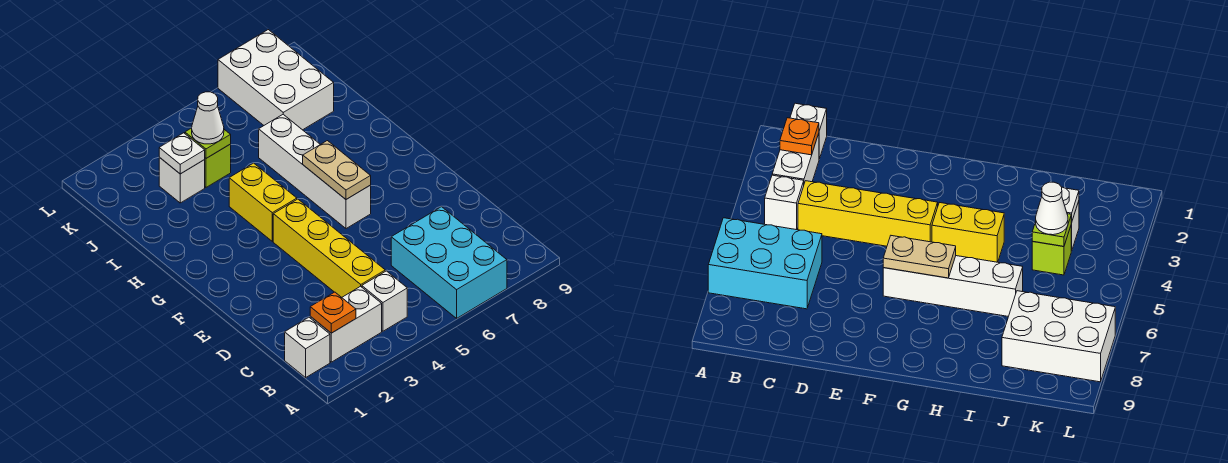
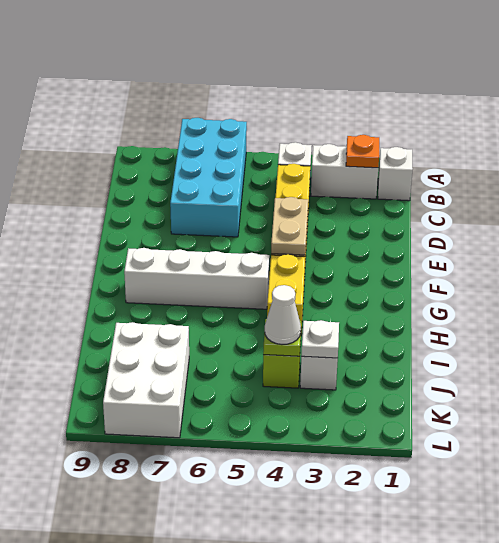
cyan brick A6:C7 level 1 -> cyan brick A6:D7 level 1
white brick F6:I6 level 1 -> white brick G5:G8 level 1
tan plate F6:G6 level 2 -> tan plate E4:F4 level 2

